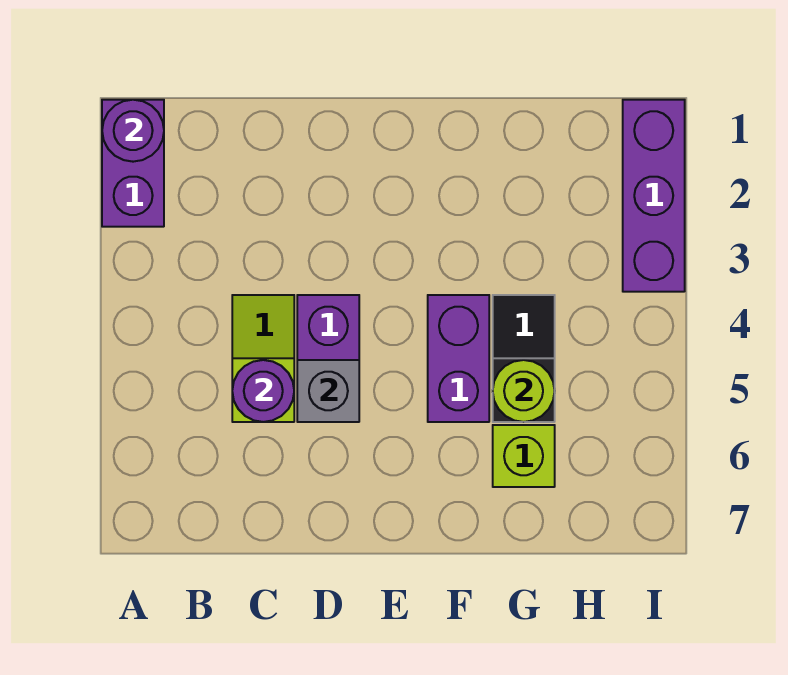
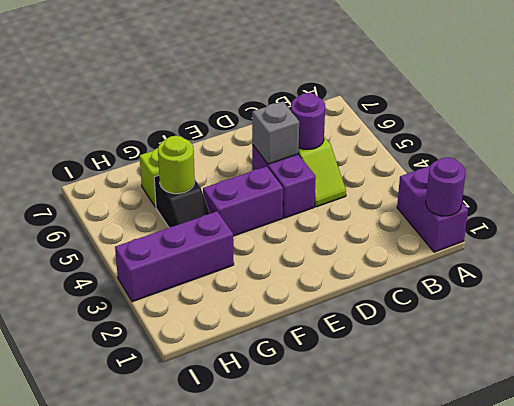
purple brick F4:F5 level 1 -> purple brick E4:F4 level 1
purple brick I1:I3 level 1 -> purple brick G3:I3 level 1

